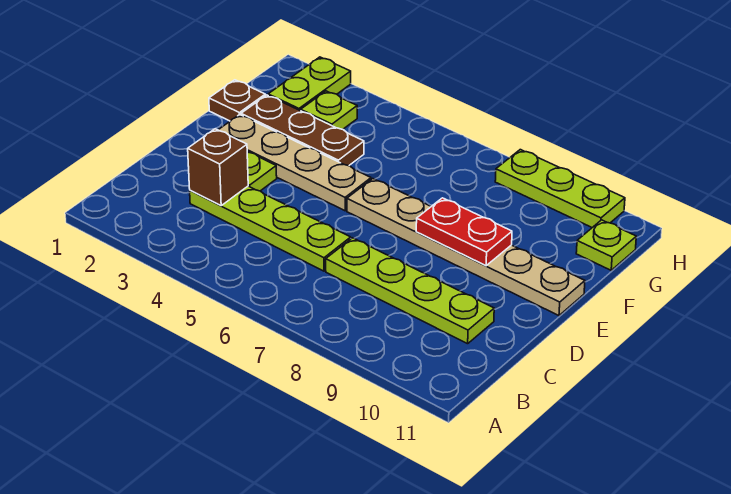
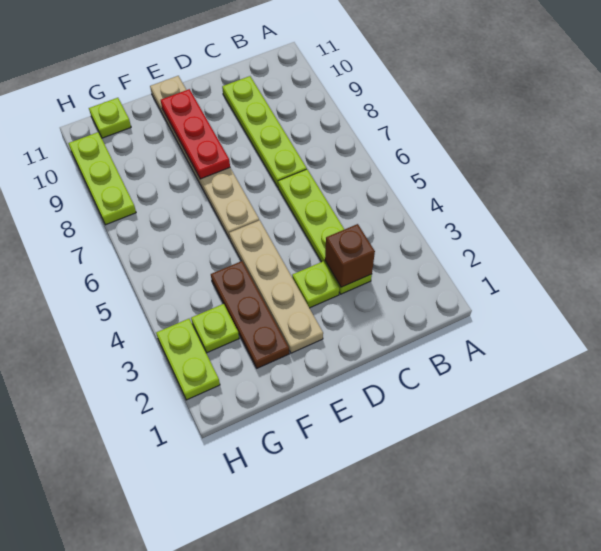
red plate E8:E9 level 2 -> red plate E8:E10 level 2
brown plate F1 level 1 -> none
lime plate G2:H2 level 1 -> lime plate H2:H3 level 1

